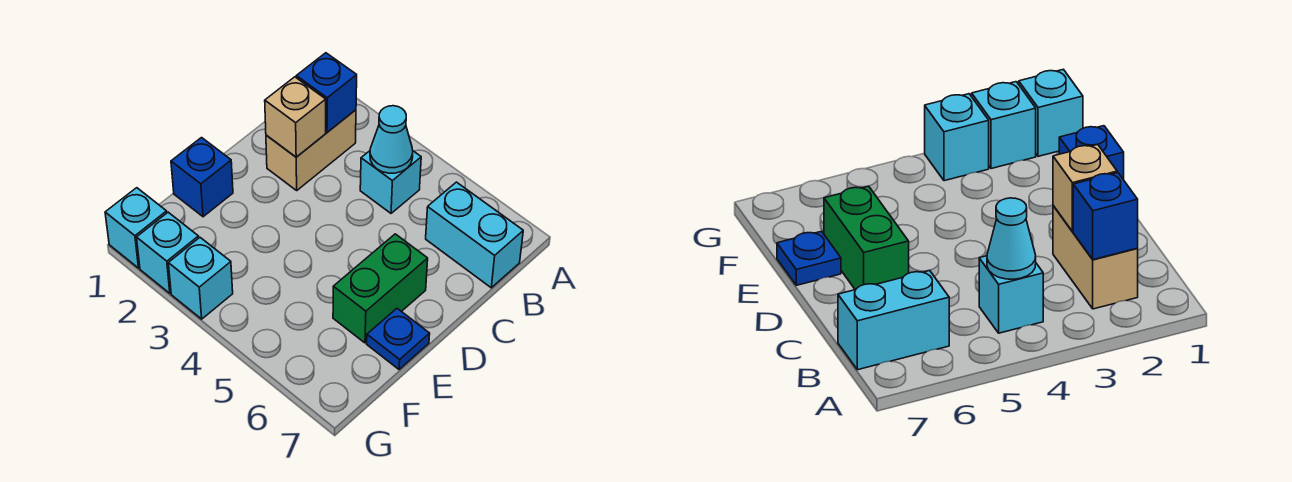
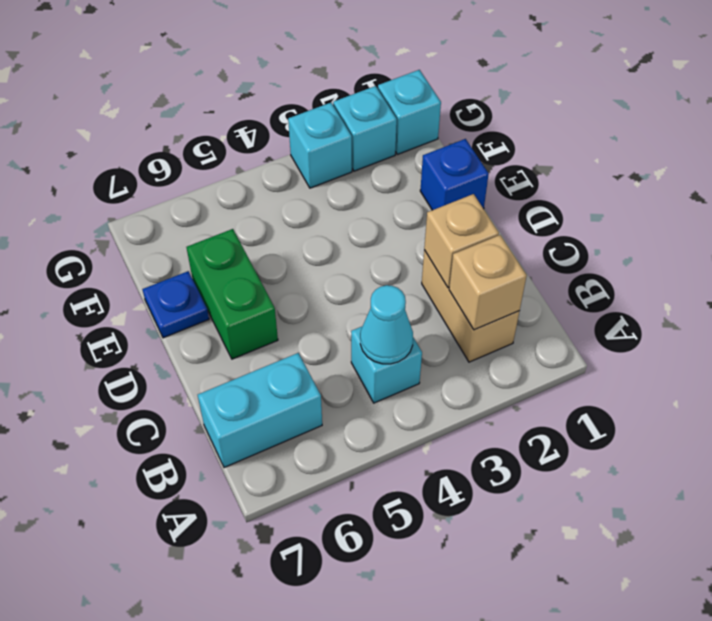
blue brick B2 level 2 -> tan brick B2 level 2

